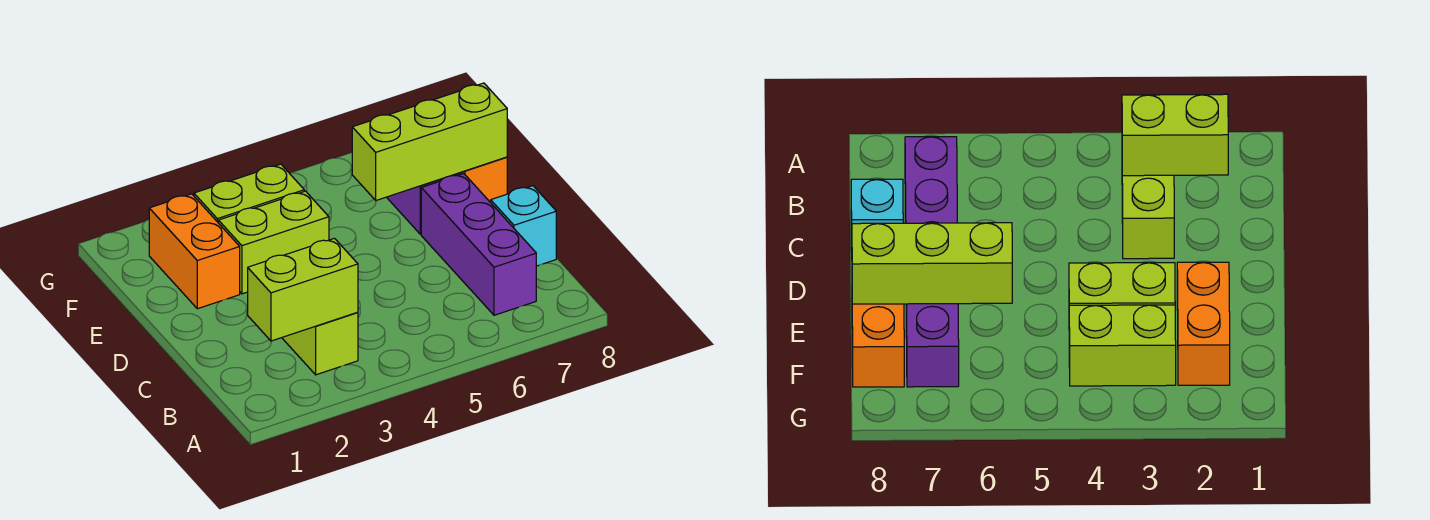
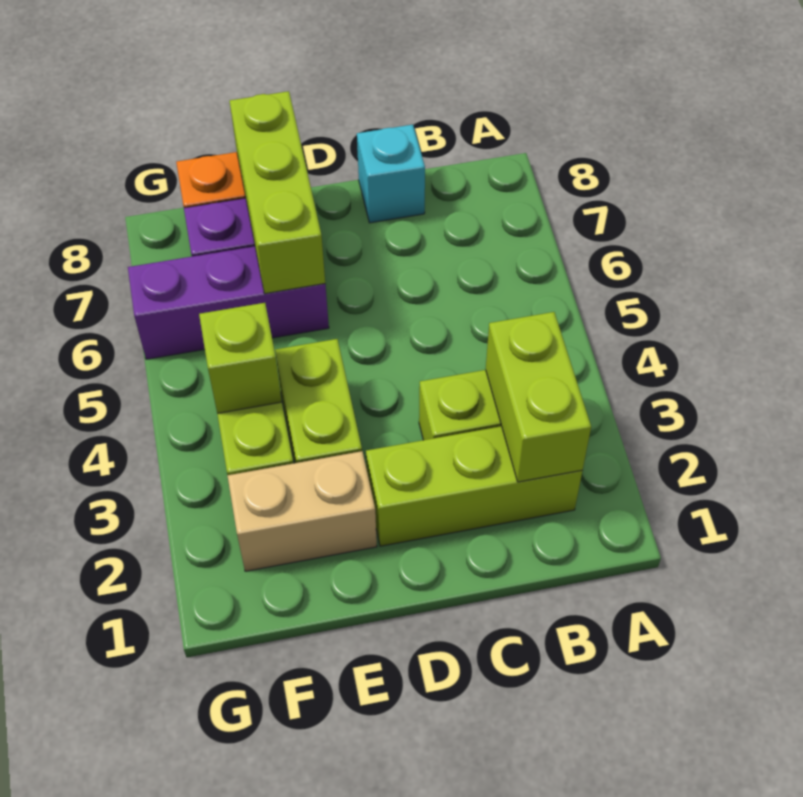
none -> lime brick B2:D2 level 1
purple brick B7:D7 level 1 -> purple brick E6:G6 level 1
orange brick E2:F2 level 1 -> tan brick E2:F2 level 1
none -> lime brick F4 level 2

